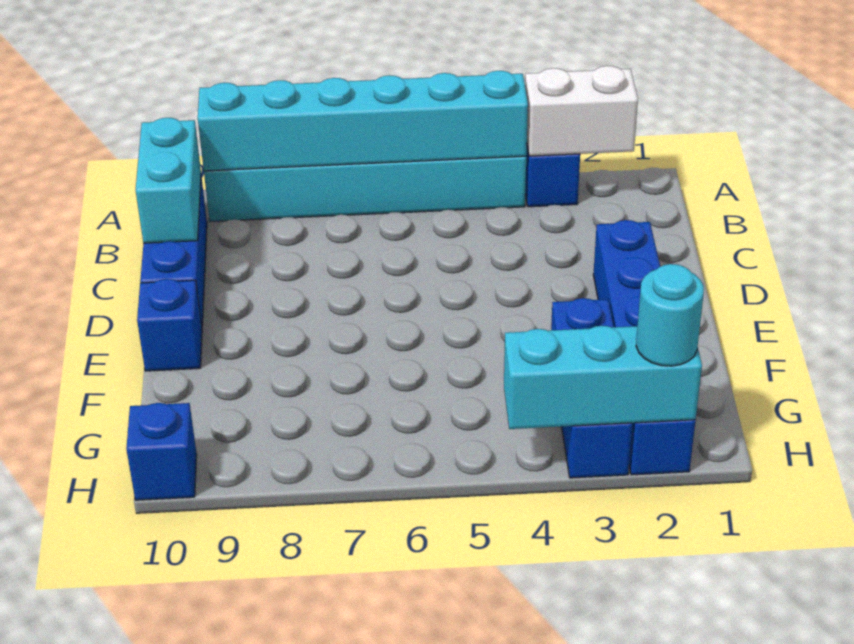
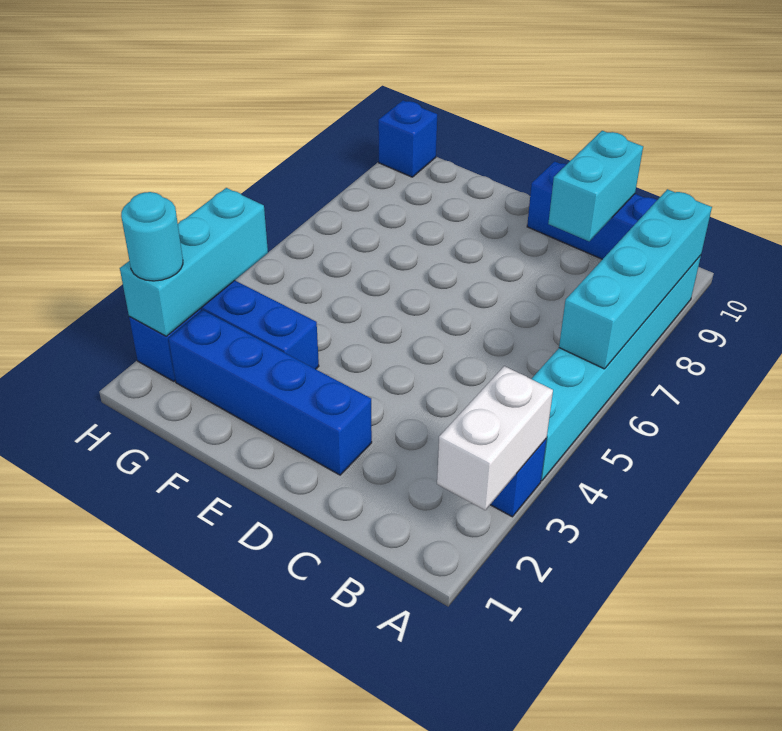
cyan brick A4:A9 level 2 -> cyan brick A6:A9 level 2
cyan brick B10:C10 level 2 -> cyan brick C9:C10 level 2
blue brick E10 level 1 -> none

